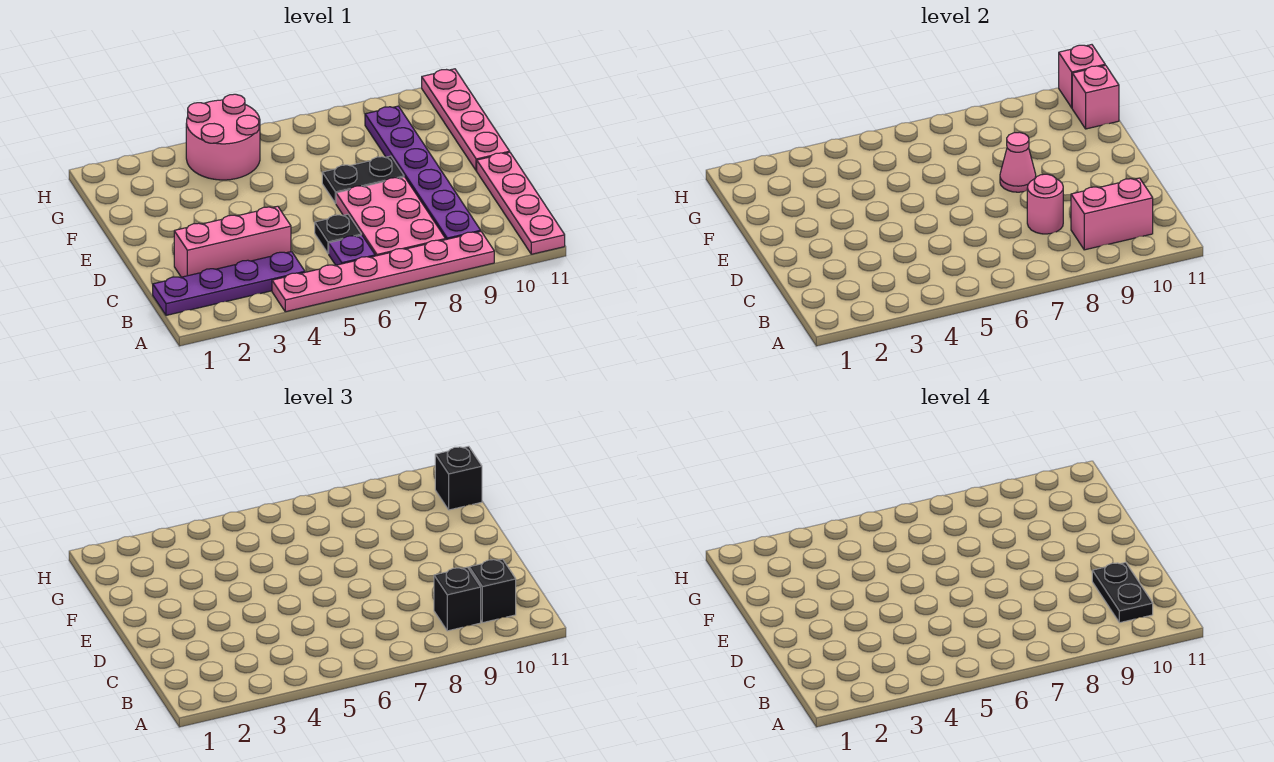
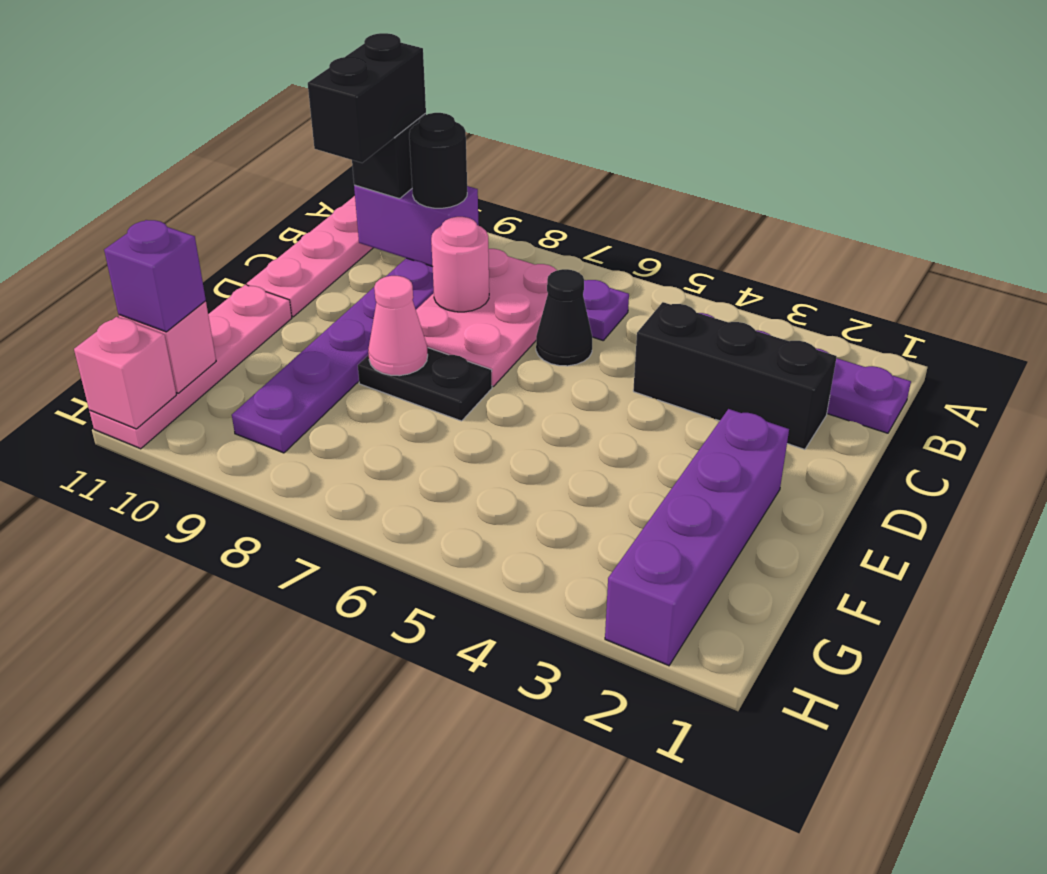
pink plate A4:A9 level 1 -> none
pink brick B9:B10 level 2 -> purple brick B9:B10 level 2
black brick B9 level 3 -> black round brick B9 level 3
black plate B10:C10 level 4 -> black brick B10:C10 level 4
pink brick C2:C4 level 1 -> black brick C2:C4 level 1
black plate C6 level 1 -> black cone C6 level 1
none -> purple brick E2:H2 level 1
pink round brick G4:H5 level 1 -> none
black brick G11 level 3 -> purple brick G11 level 3

